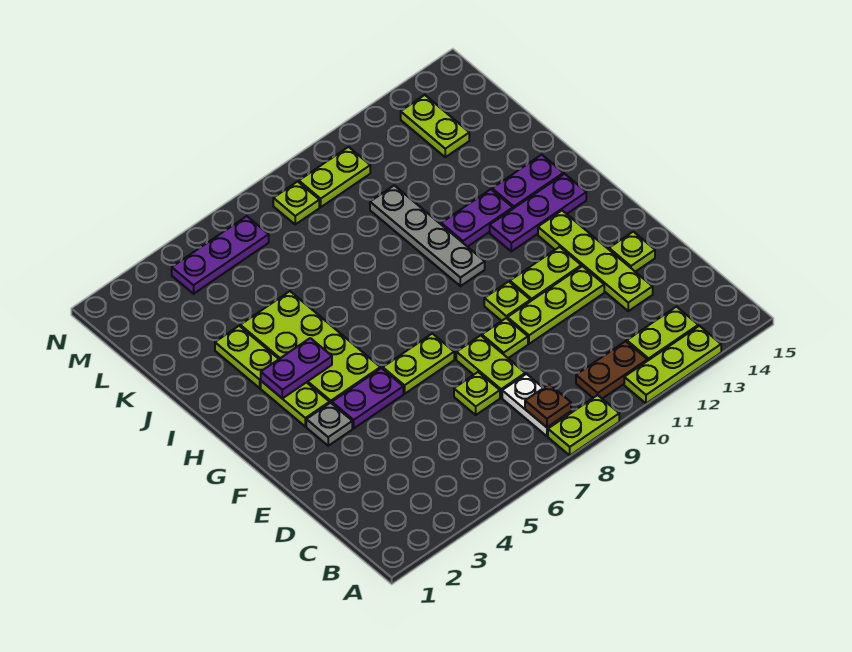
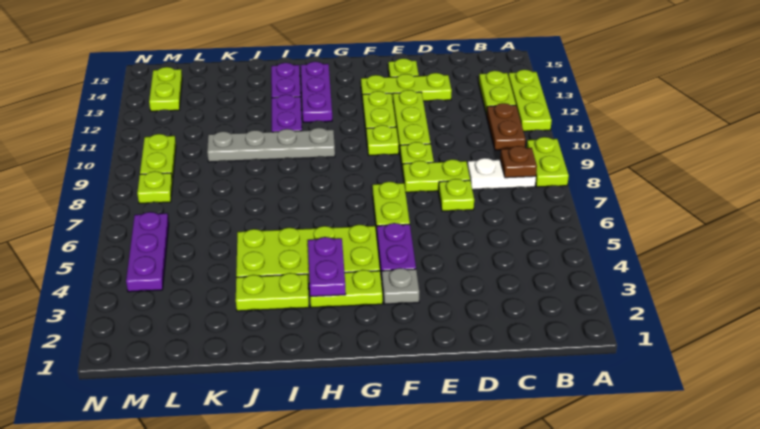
lime plate D13:G13 level 1 -> lime plate D13:F13 level 1
lime plate L13:M13 level 1 -> lime plate M13:M14 level 1

